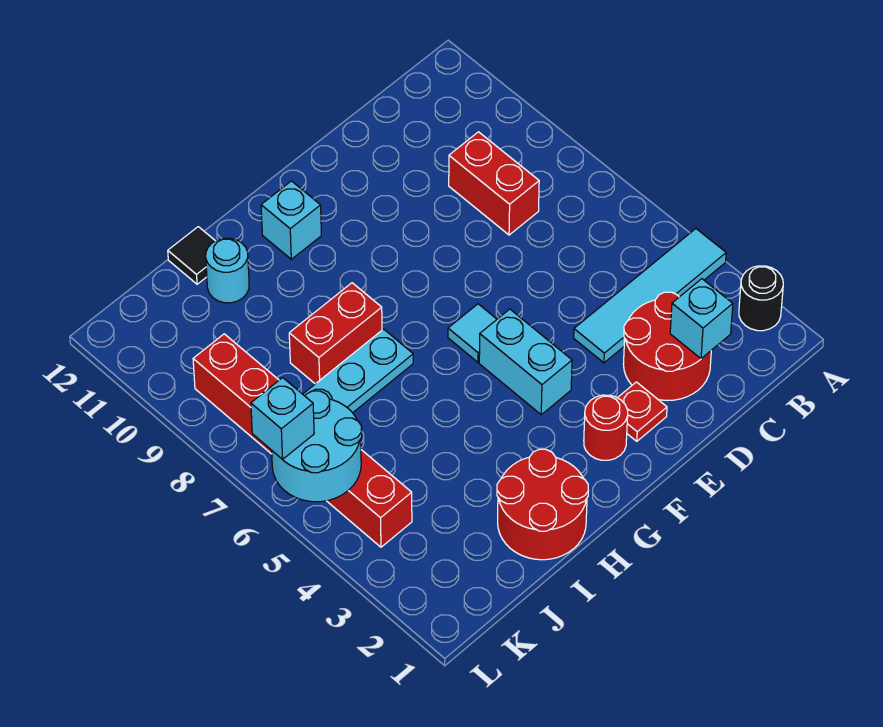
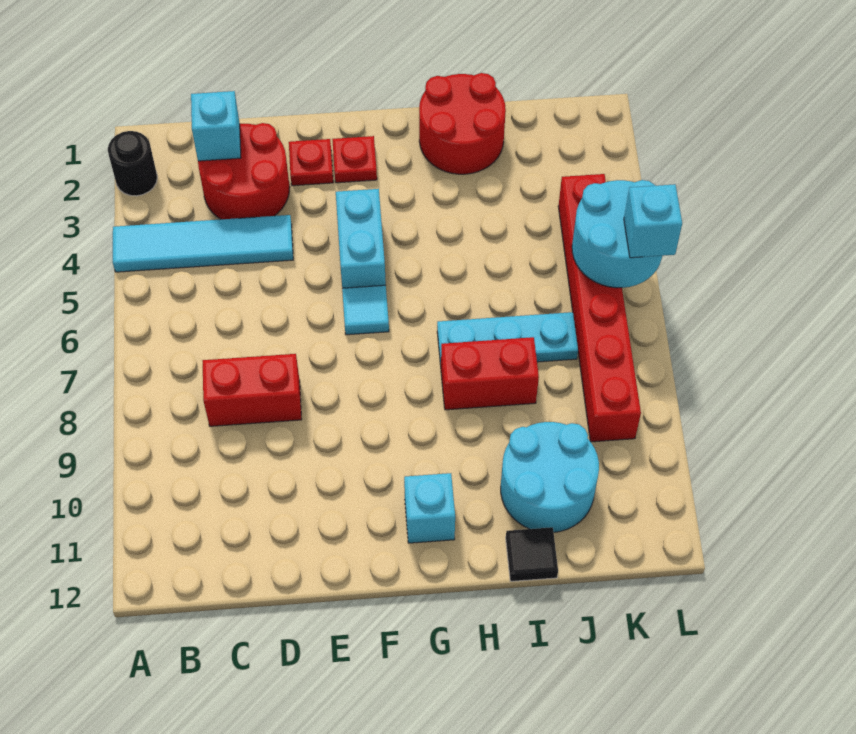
red brick C8:C9 level 1 -> red brick C8:D8 level 1
red round brick F2 level 1 -> red plate F2 level 1
cyan round brick I11 level 1 -> cyan round brick I10:J11 level 1

